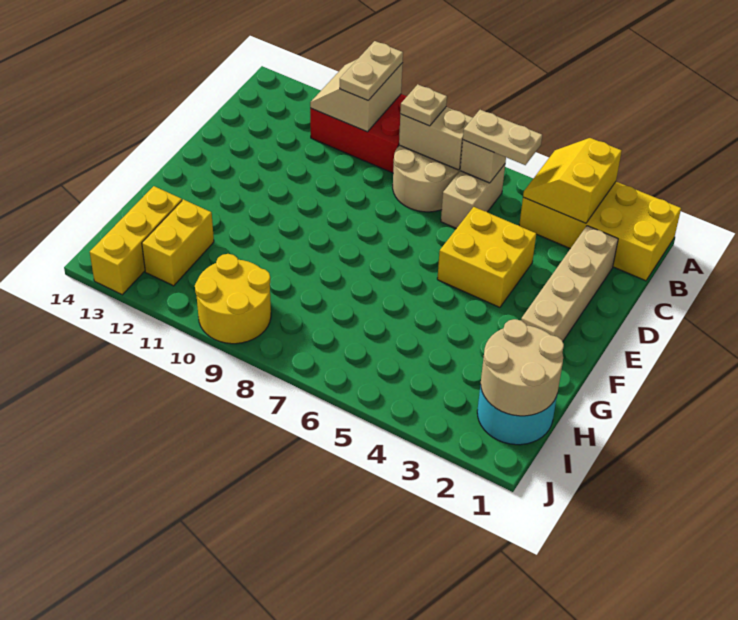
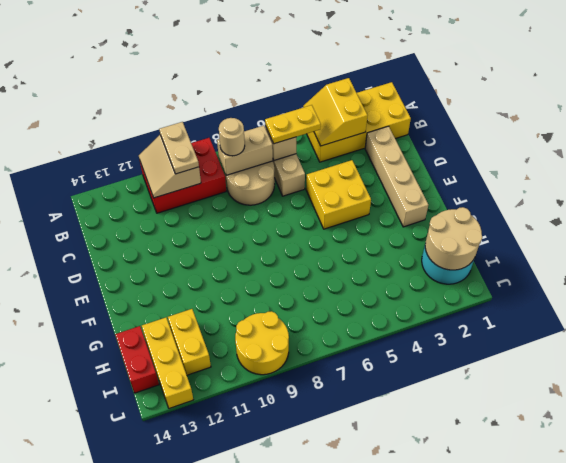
tan plate B5:B6 level 3 -> yellow plate B5:B6 level 3
tan plate B8 level 3 -> tan round brick B8 level 3
none -> red brick H14:I14 level 1

